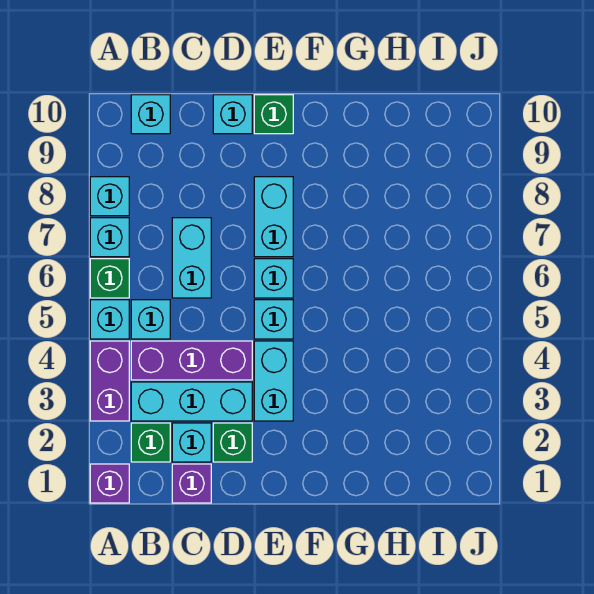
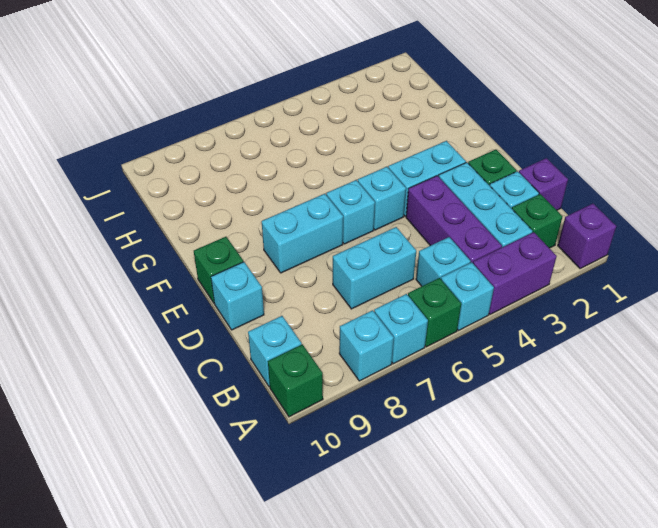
none -> green brick A10 level 1

